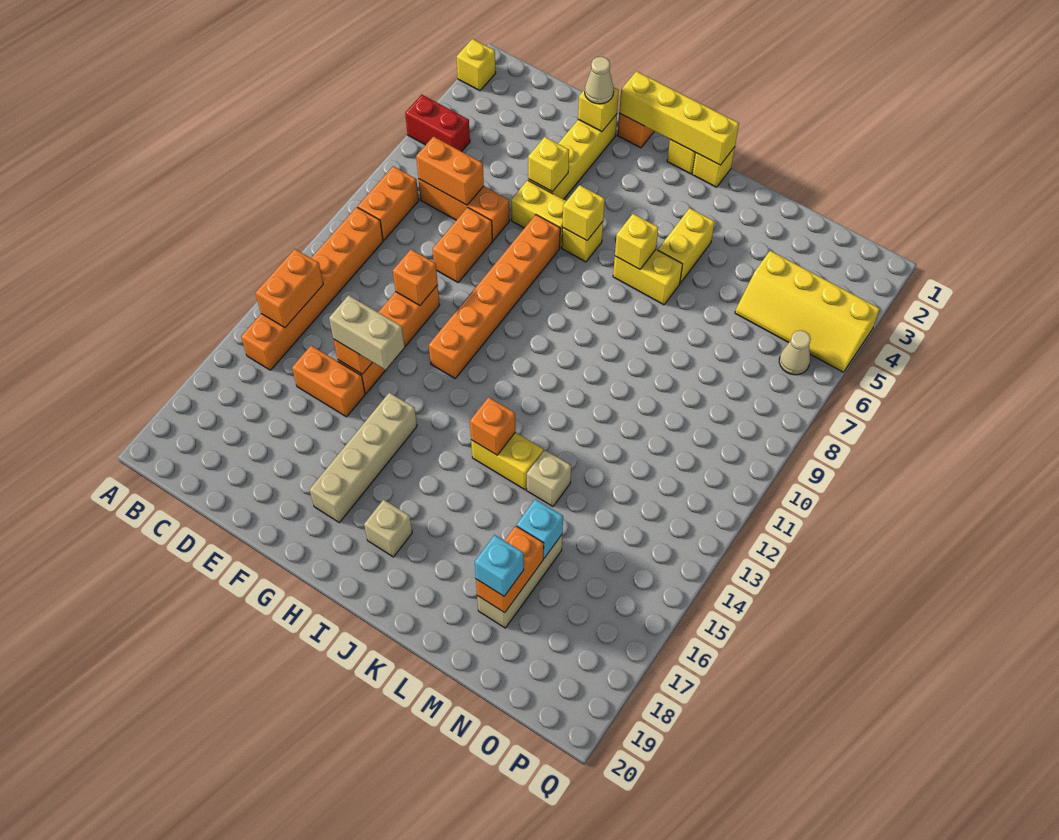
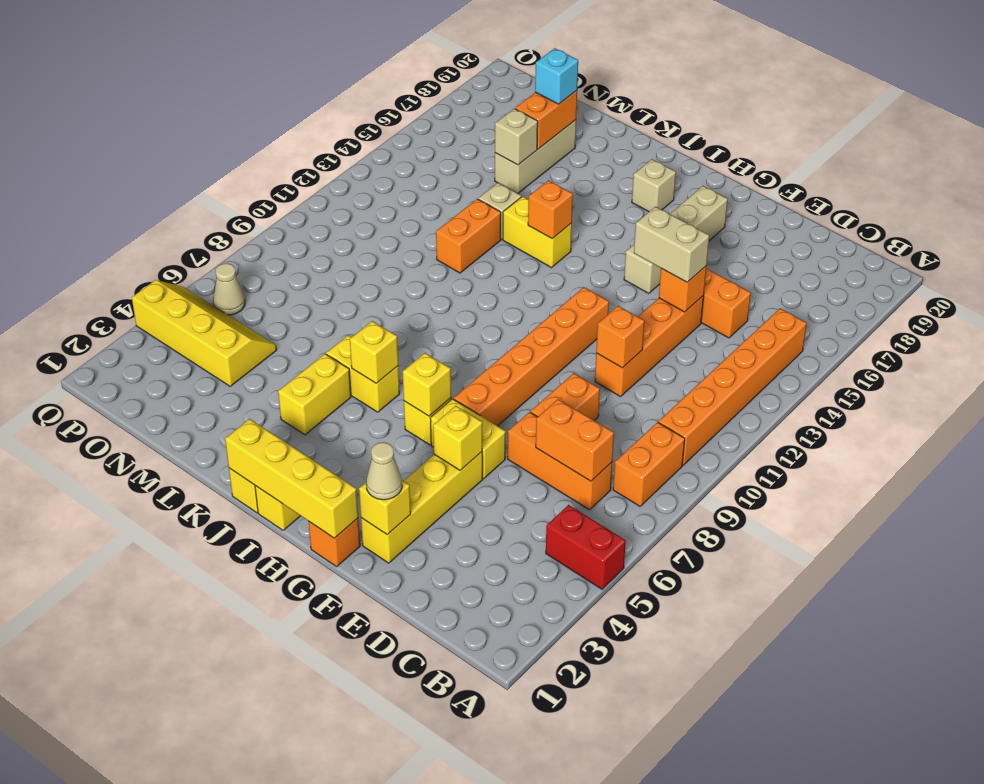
yellow brick A2 level 1 -> none
orange brick B13:B14 level 2 -> orange brick L12:L13 level 1
cyan brick M16 level 2 -> tan brick M16 level 2

